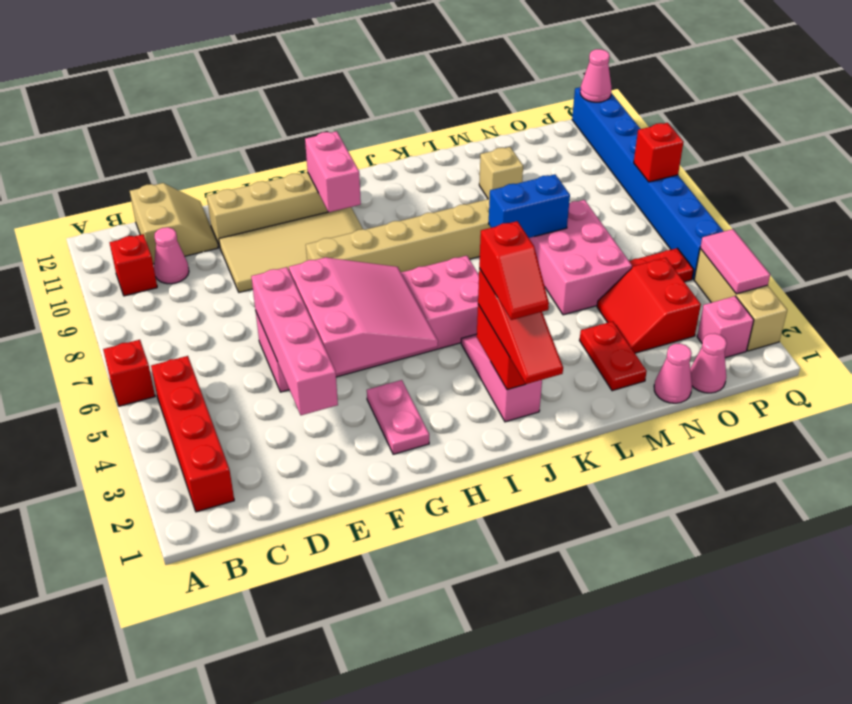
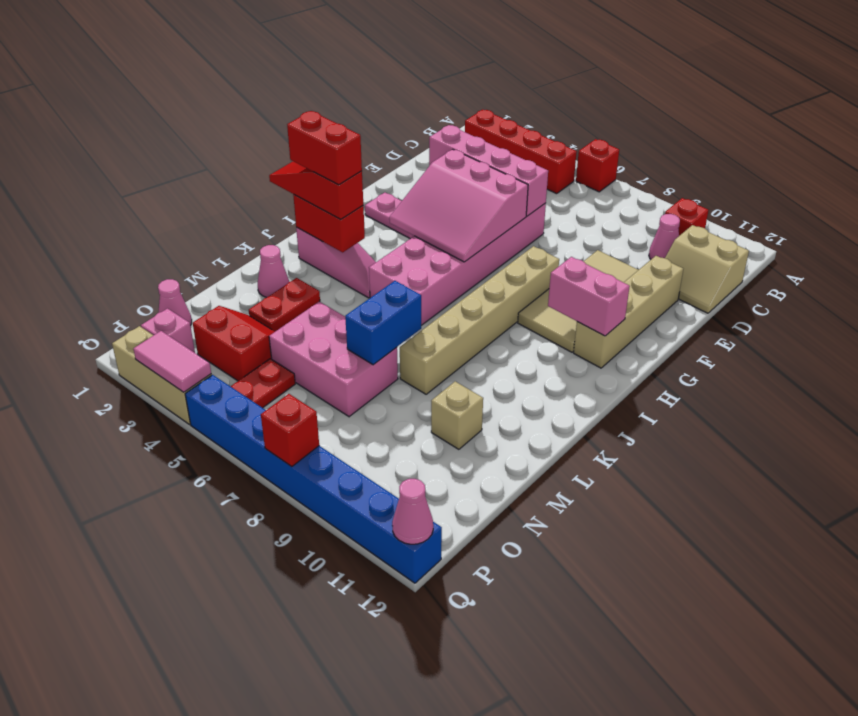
red slope J2:J3 level 4 top 3 -> red brick J2:J3 level 4
red plate M2:M3 level 1 -> red plate L3:M3 level 1
pink cone N1 level 1 -> pink cone L2 level 1

